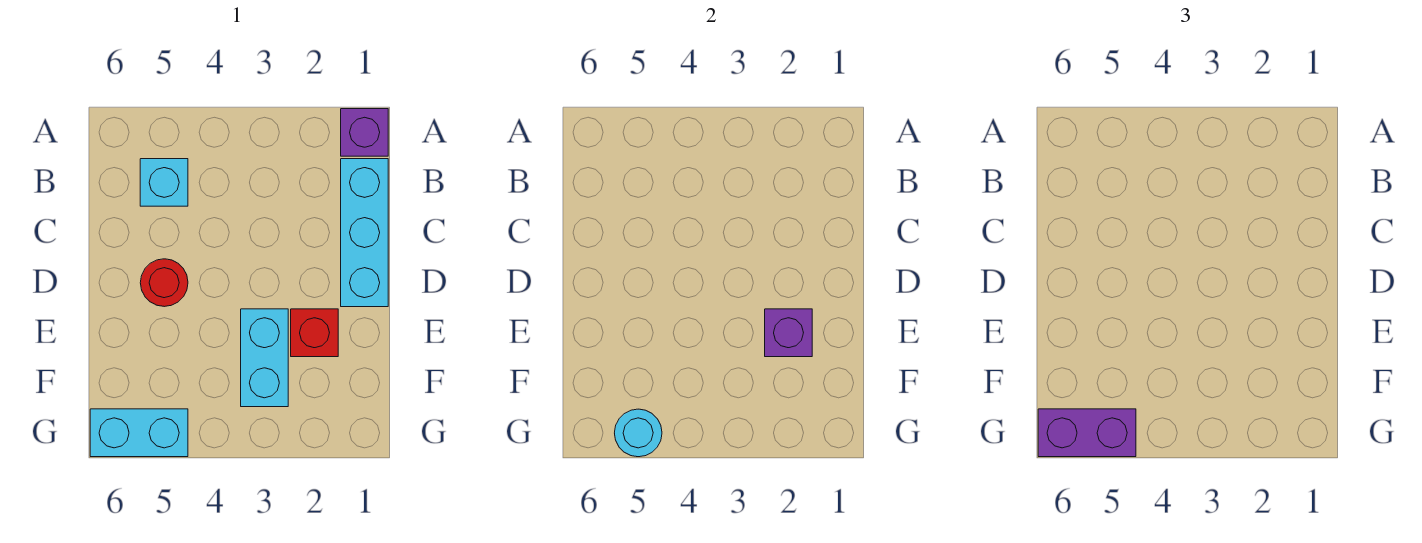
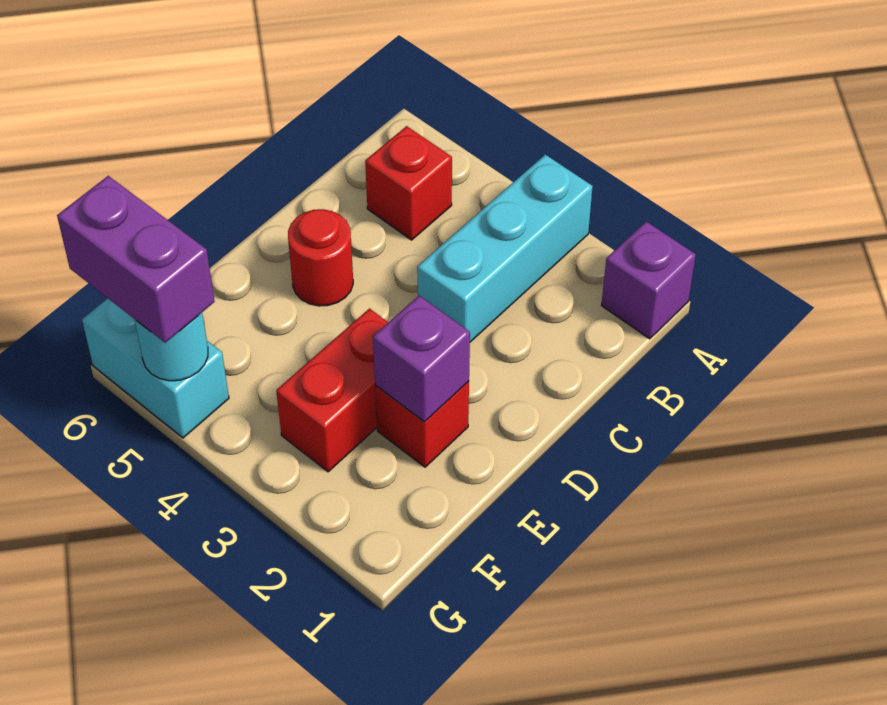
cyan brick B1:D1 level 1 -> cyan brick A3:C3 level 1
cyan brick B5 level 1 -> red brick B5 level 1
cyan brick E3:F3 level 1 -> red brick E3:F3 level 1

